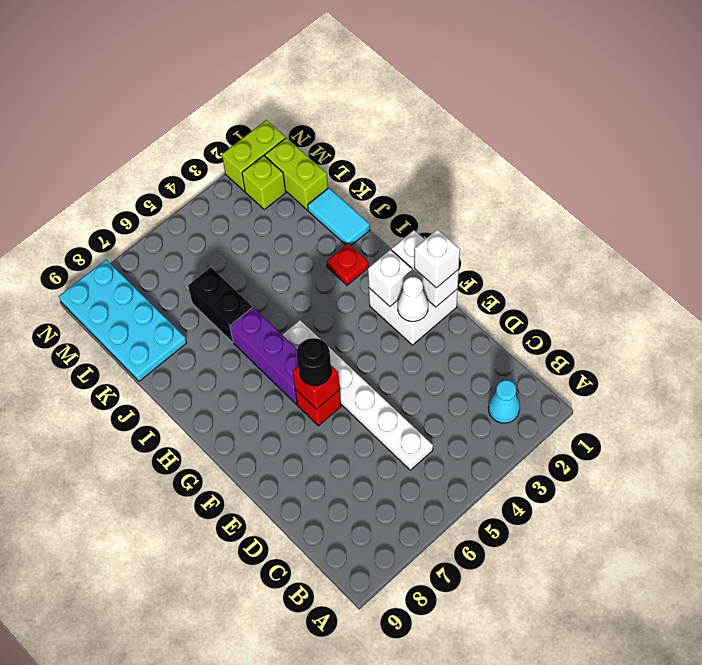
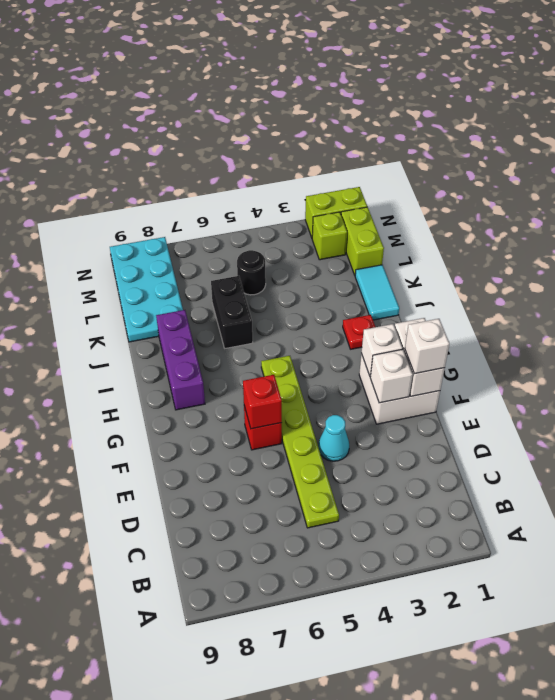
cyan cone B2 level 1 -> cyan cone E4 level 1
white plate C5:H5 level 1 -> lime plate C5:H5 level 1
white cone F2 level 2 -> white brick F2 level 2
black round brick F6 level 3 -> black round brick L5 level 1
purple brick G6:I6 level 1 -> purple brick H8:J8 level 1

